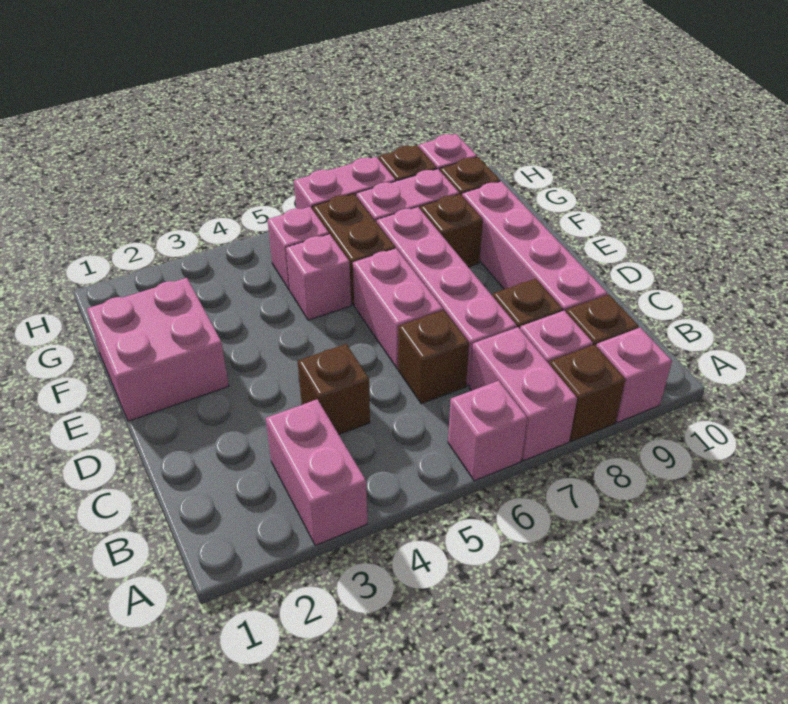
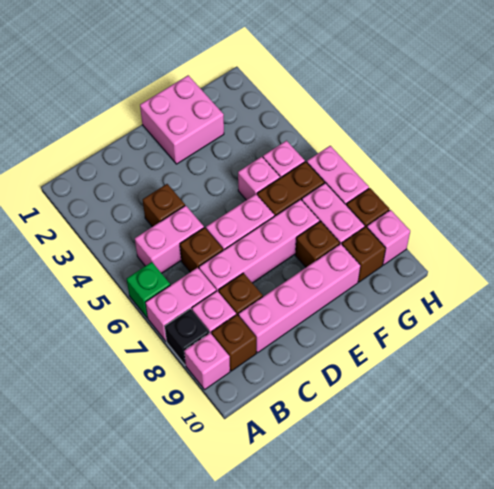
pink brick A3:B3 level 1 -> pink brick B5:C5 level 1
pink brick A6 level 1 -> green brick A6 level 1
brown brick A8 level 1 -> black brick A8 level 1

